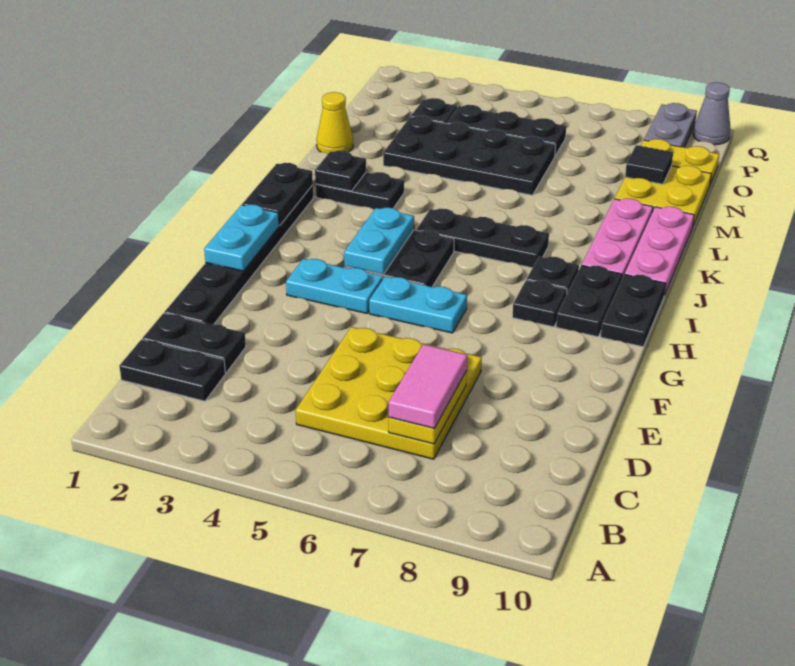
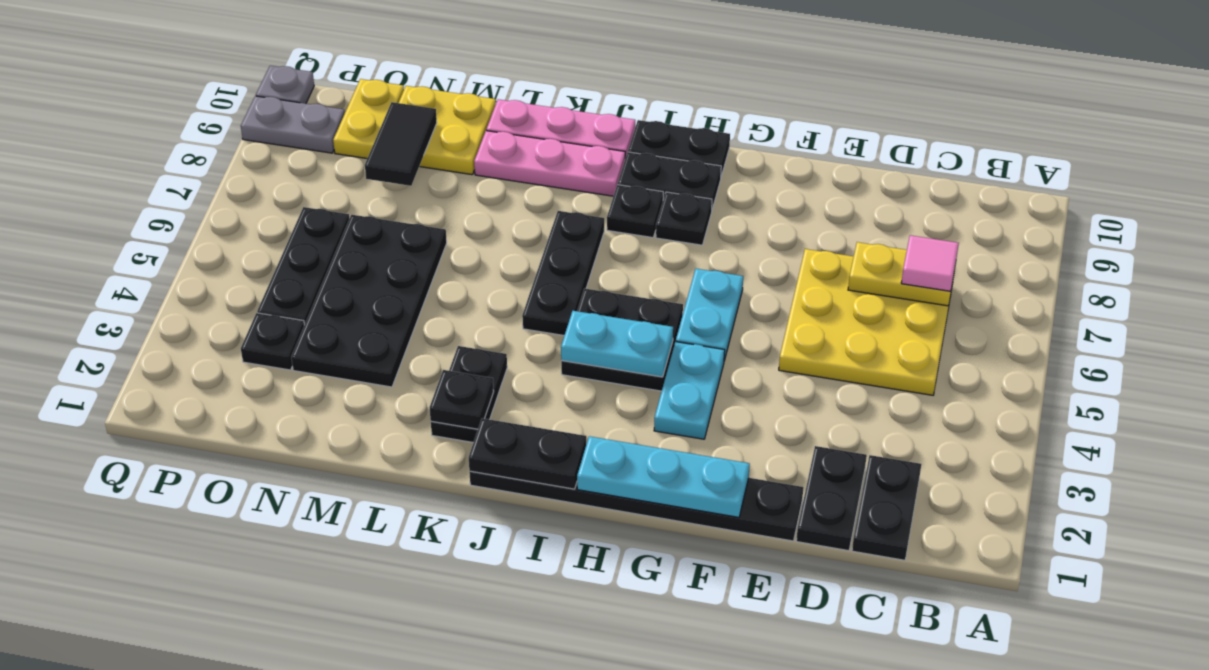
pink tile C7:D7 level 3 -> pink tile C7 level 3
cyan plate G1:H1 level 2 -> cyan plate F1:H1 level 2
yellow cone M1 level 1 -> none
black tile N9 level 2 -> black tile N8:N9 level 2
grey cone Q10 level 1 -> grey plate Q10 level 1

